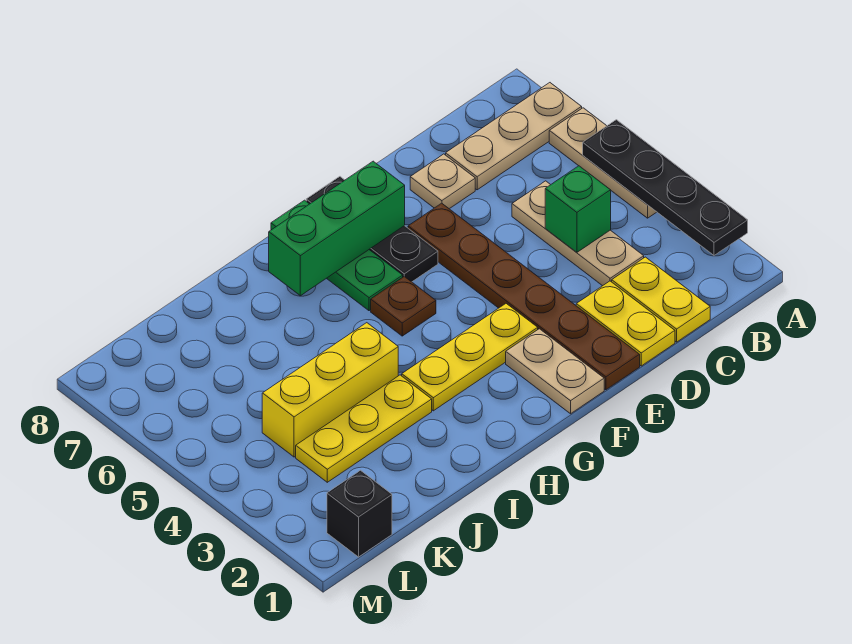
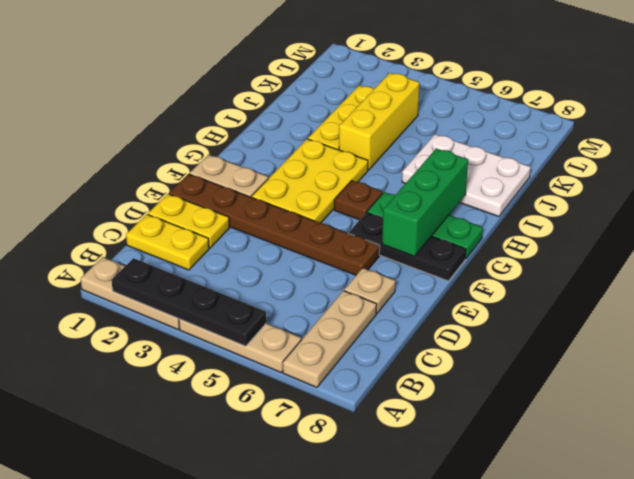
tan plate C3:C5 level 1 -> tan plate A1:A3 level 1
green brick C4 level 2 -> none
yellow plate F3:H3 level 1 -> yellow plate F3:H4 level 1
none -> white plate I6:J8 level 1
black brick L1 level 1 -> none

